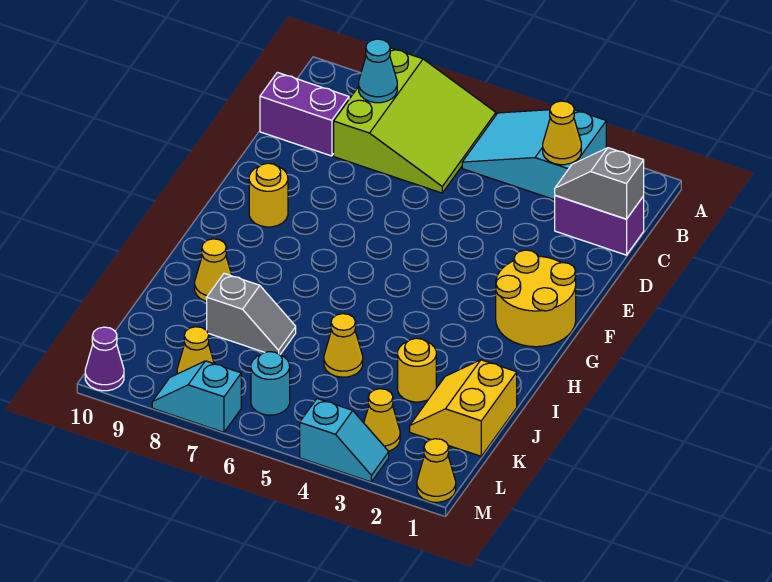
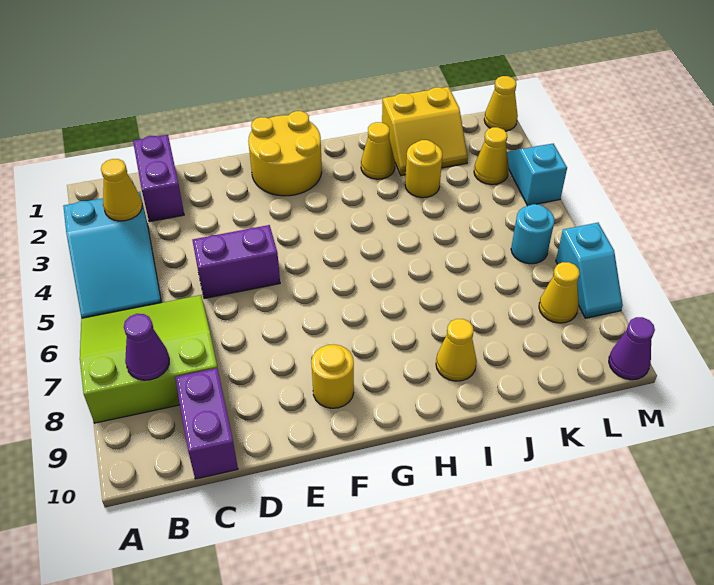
cyan cone B8 level 2 -> purple cone B8 level 2
grey slope C1:C2 level 2 top 1 -> none
none -> purple brick D5:E5 level 1
yellow cone J5 level 1 -> yellow cone I2 level 1
grey slope J7:J8 level 1 top 8 -> none

